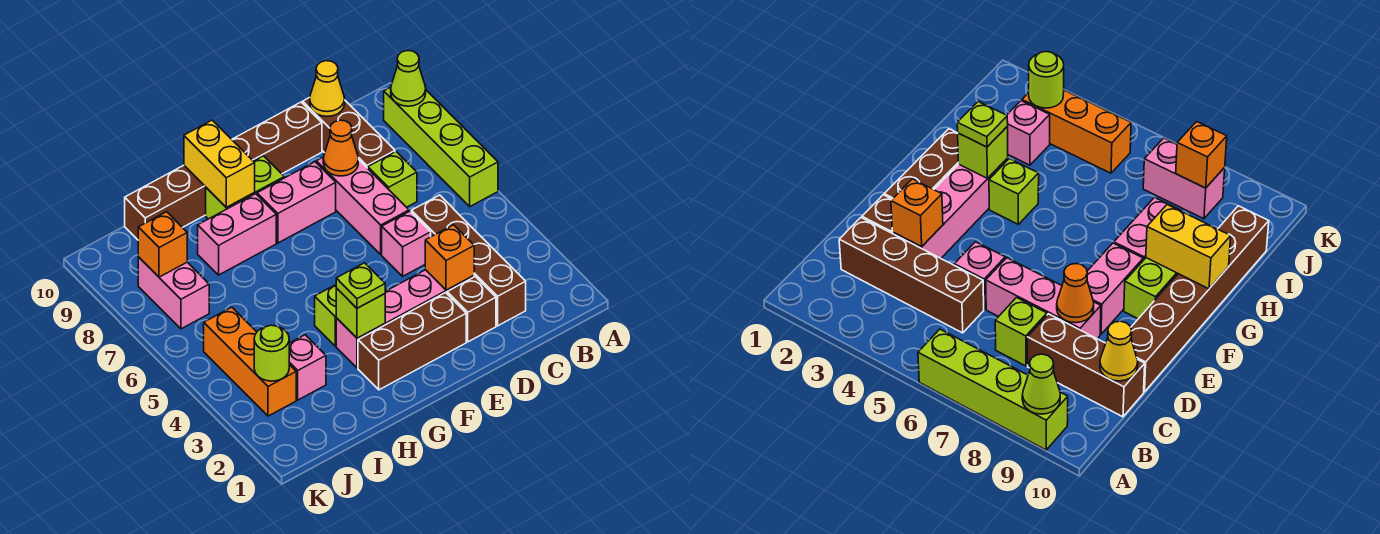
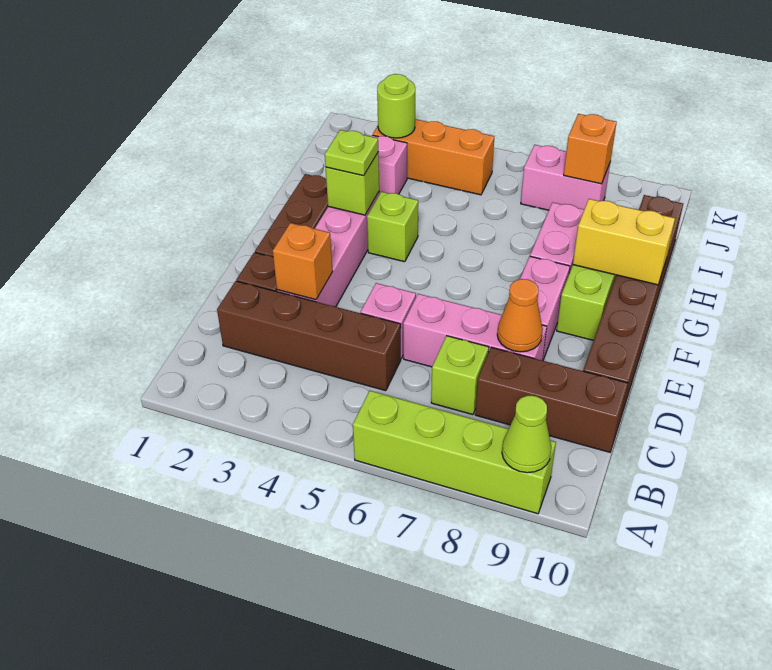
yellow cone C10 level 2 -> none

